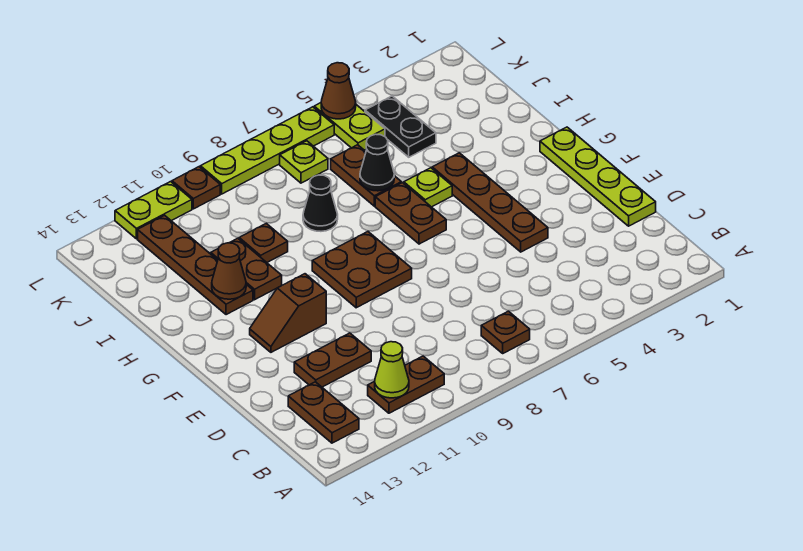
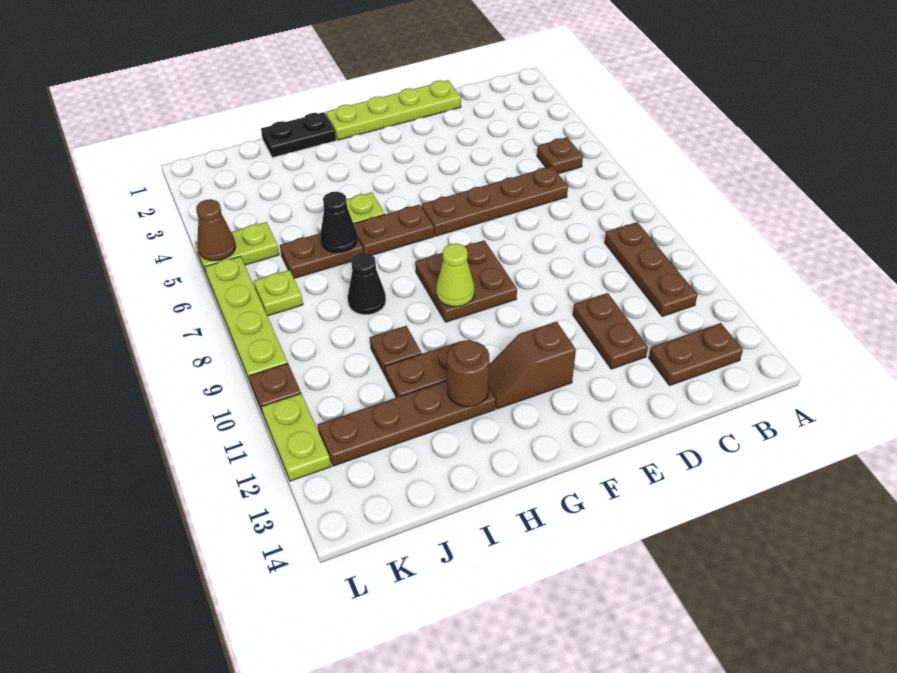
brown plate B7 level 1 -> brown plate B5 level 1
brown plate B10:B11 level 1 -> brown plate B9:B11 level 1
lime cone B11 level 2 -> lime cone G9 level 2
brown plate E4:H4 level 1 -> brown plate C6:F6 level 1
brown slope F11:F12 level 1 top 11 -> brown slope F12:G12 level 1 top F
brown cone H12 level 2 -> brown round brick H12 level 2
black plate J4:K4 level 1 -> black plate H1:I1 level 1

